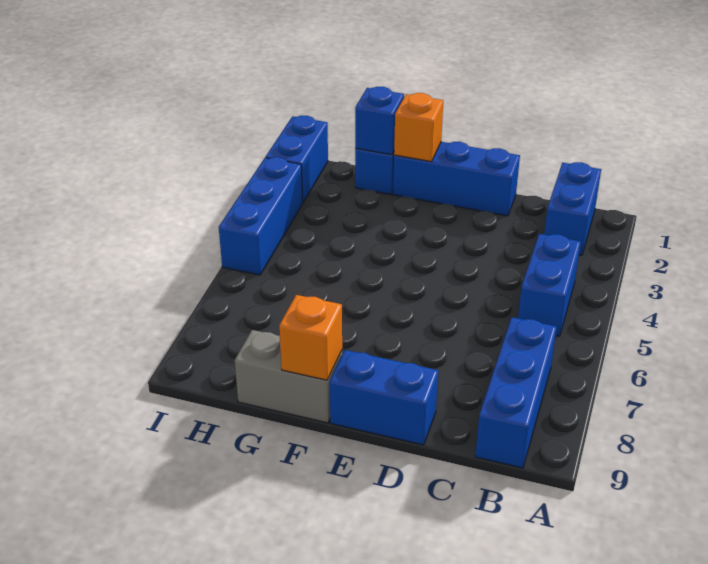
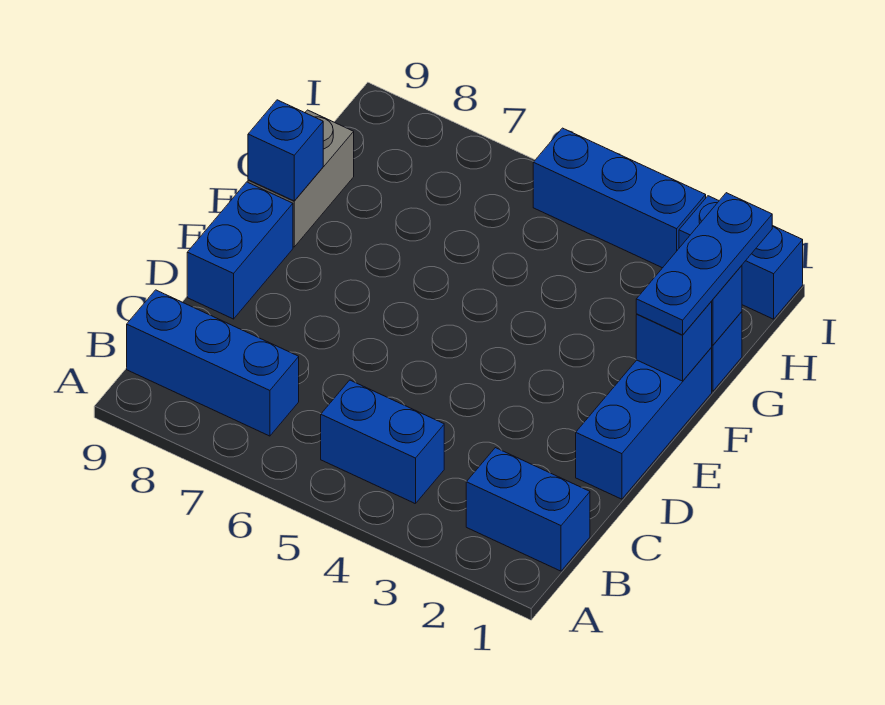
orange brick F1 level 2 -> blue brick F1 level 2
none -> blue plate F1:H1 level 3
orange brick F9 level 2 -> blue brick F9 level 2

